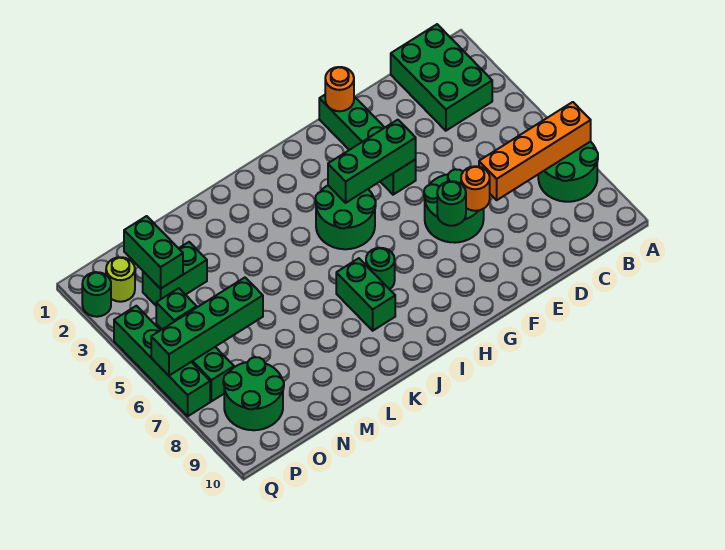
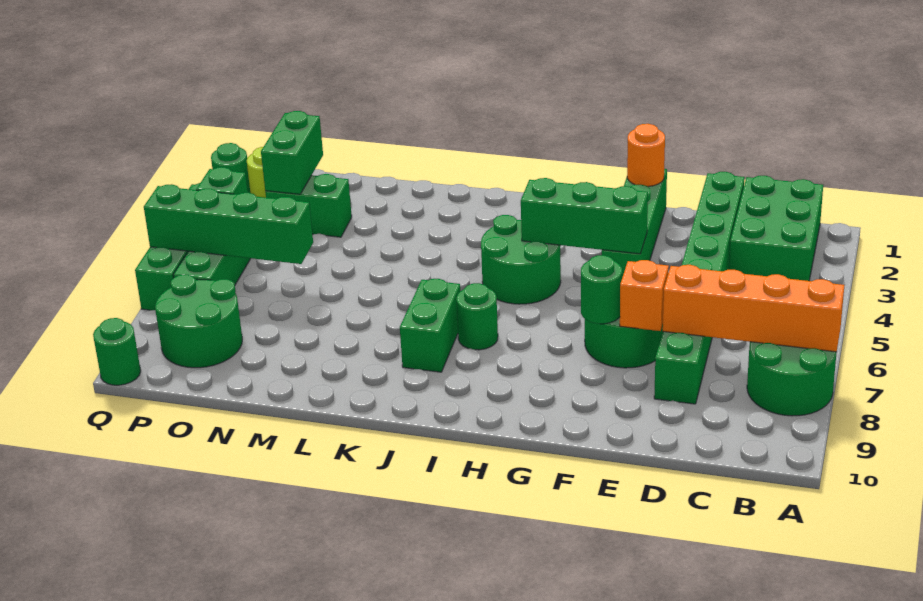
none -> green brick D1:D8 level 1
orange round brick E7 level 2 -> orange brick E7 level 2
none -> green round brick Q10 level 1

